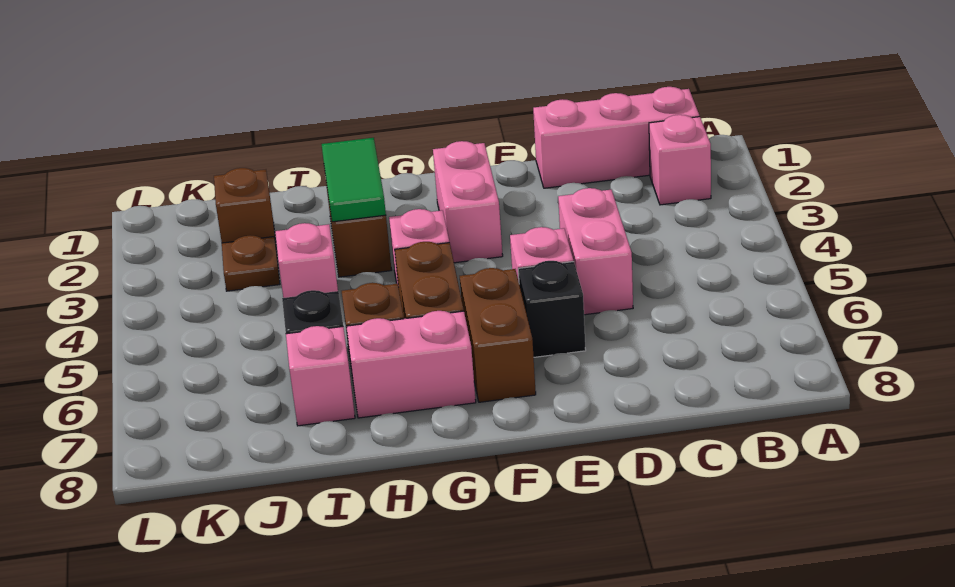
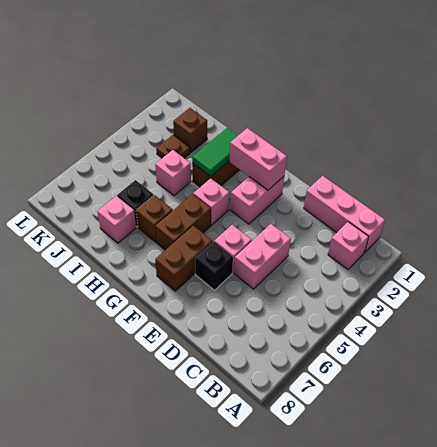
pink brick G7:H7 level 1 -> pink brick F2:G2 level 2

